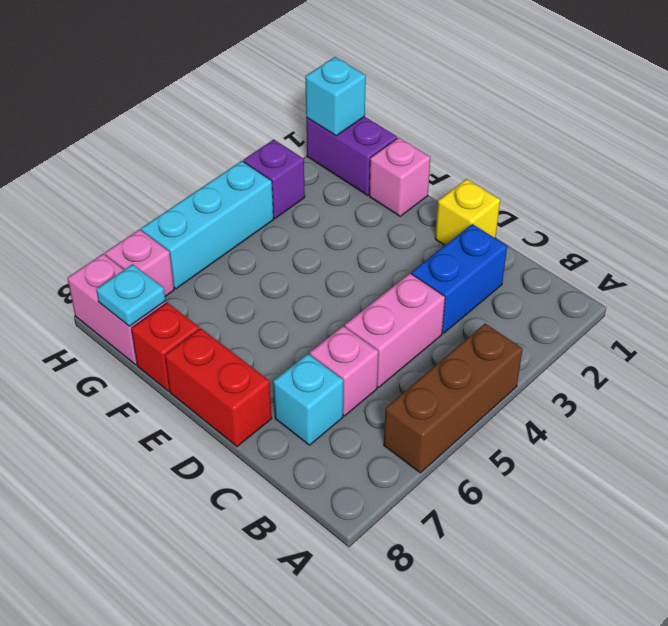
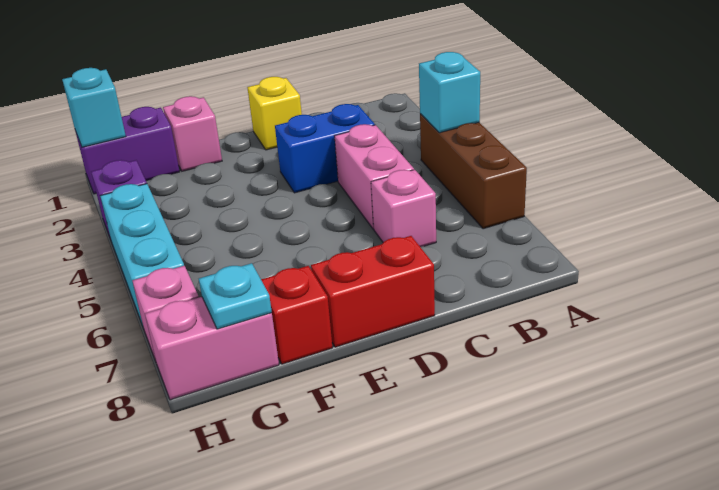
blue brick C2:C3 level 1 -> blue brick C3:D3 level 1
cyan brick C7 level 1 -> cyan brick A4 level 2

